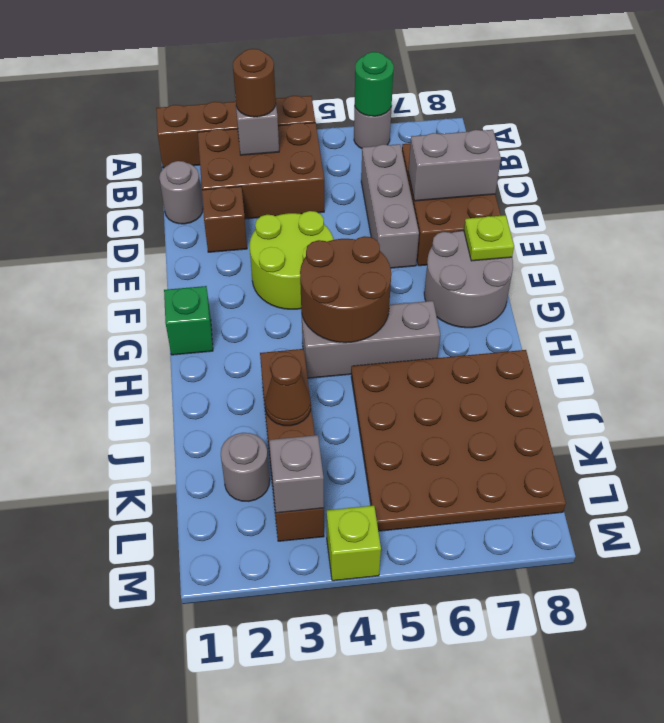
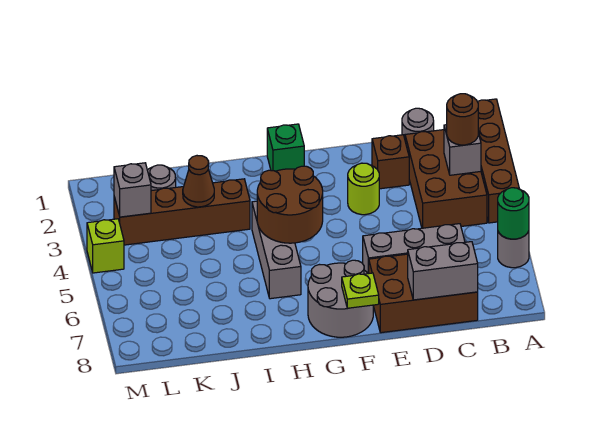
grey brick D7:D8 level 2 -> grey brick C8:D8 level 2
lime round brick E3:F4 level 1 -> lime round brick E3 level 1
brown plate I5:L8 level 1 -> none

